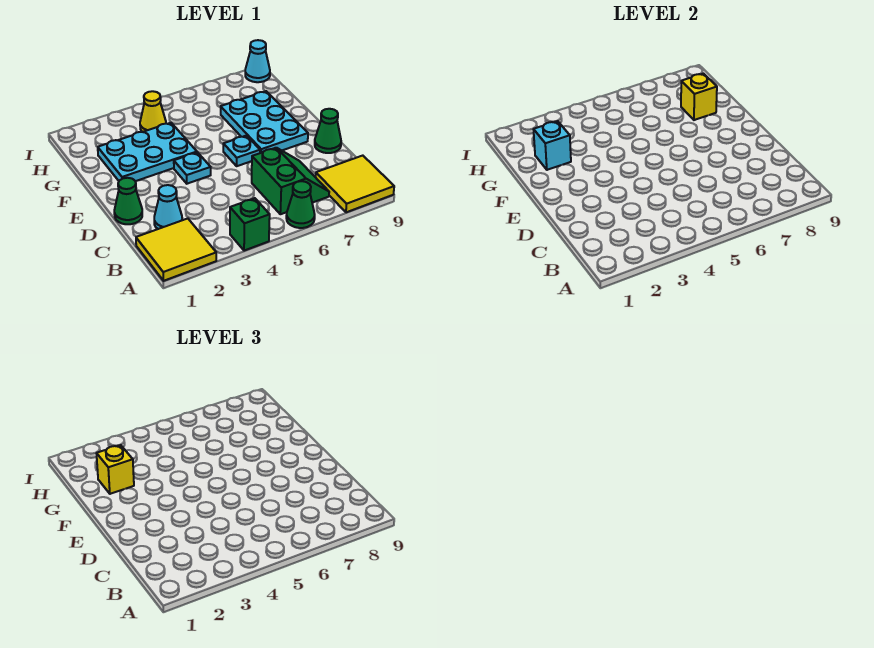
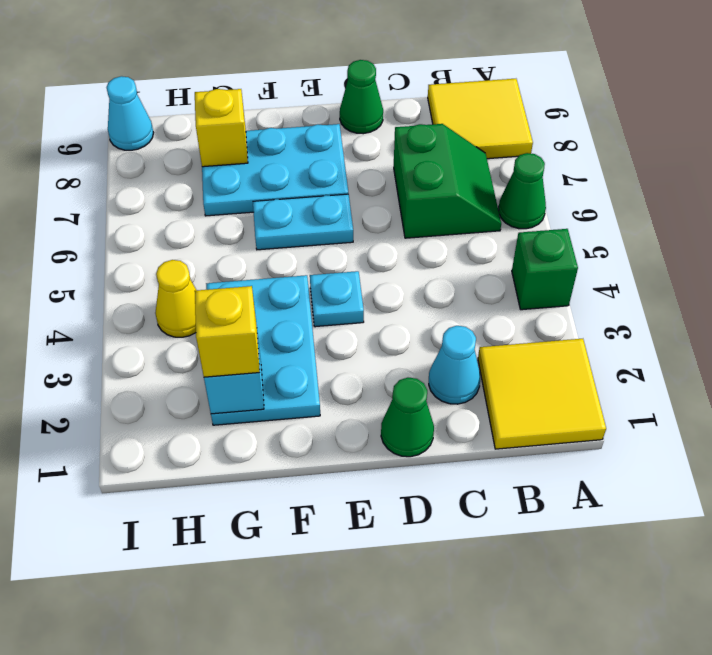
green slope B6:C7 level 1 top 6 -> green slope B6:C7 level 1 top C
cyan plate E6 level 1 -> cyan plate E6:F6 level 1

